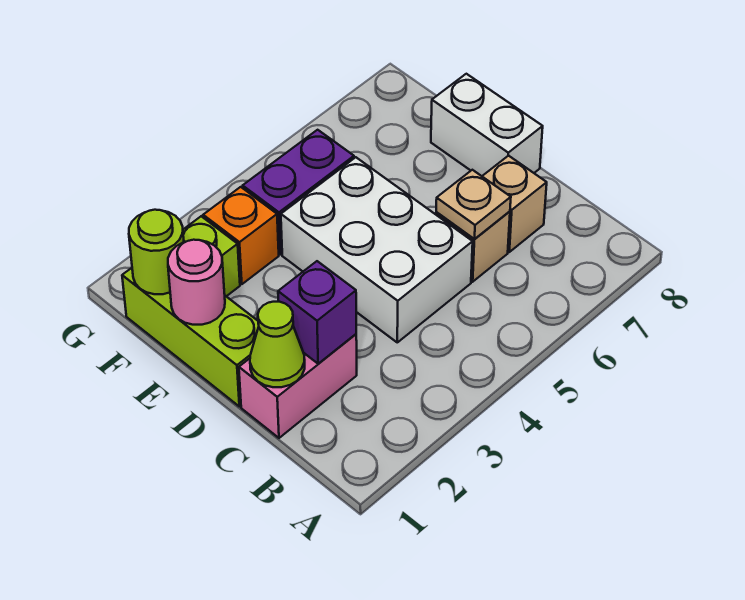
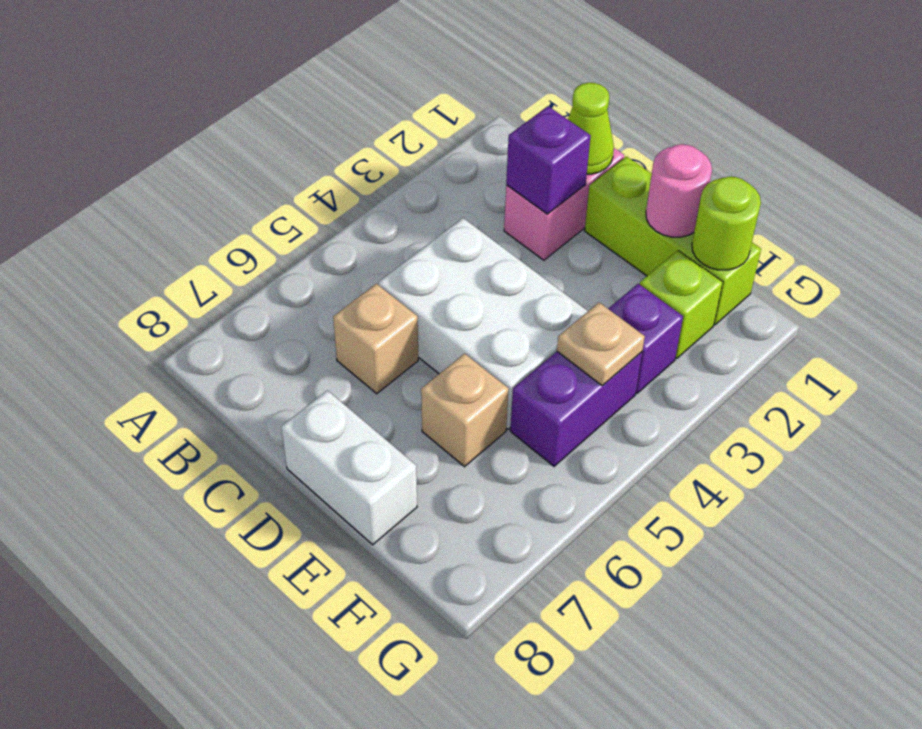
tan plate C6 level 2 -> tan plate F4 level 2
tan brick C7 level 1 -> tan brick E6 level 1
orange brick F3 level 1 -> purple brick F3 level 1

